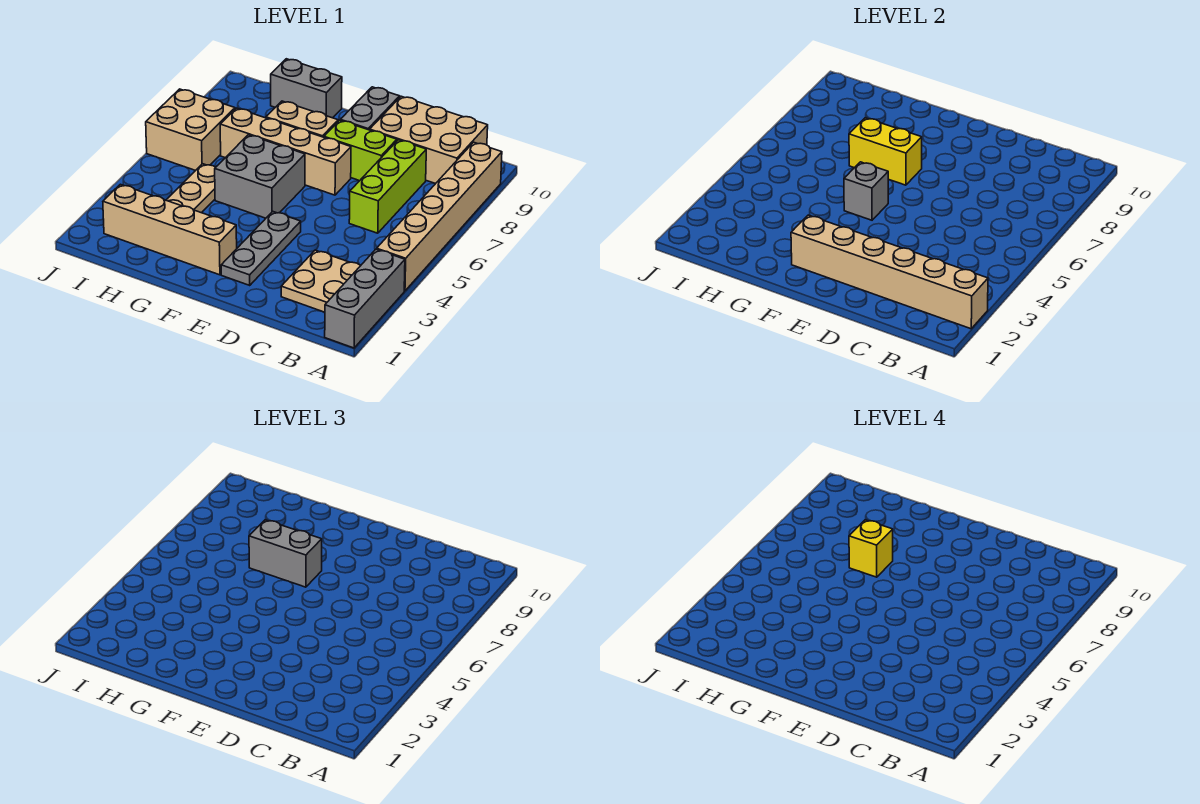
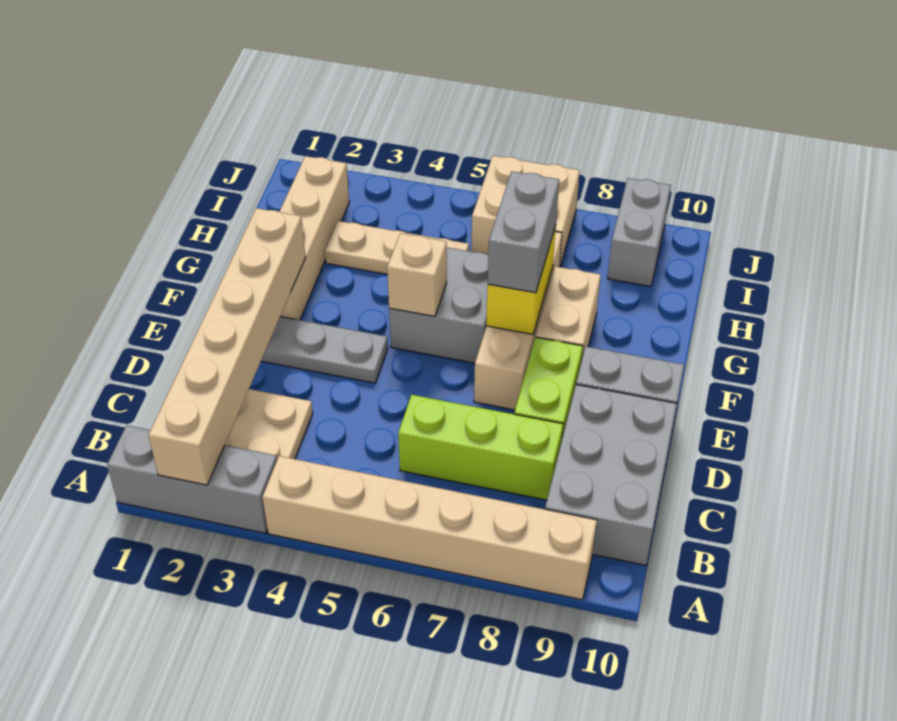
tan brick B9:D10 level 1 -> grey brick B9:D10 level 1
grey brick F5 level 2 -> tan brick F5 level 2
yellow brick G7 level 4 -> none
grey brick G10:H10 level 1 -> grey brick I9:J9 level 1

